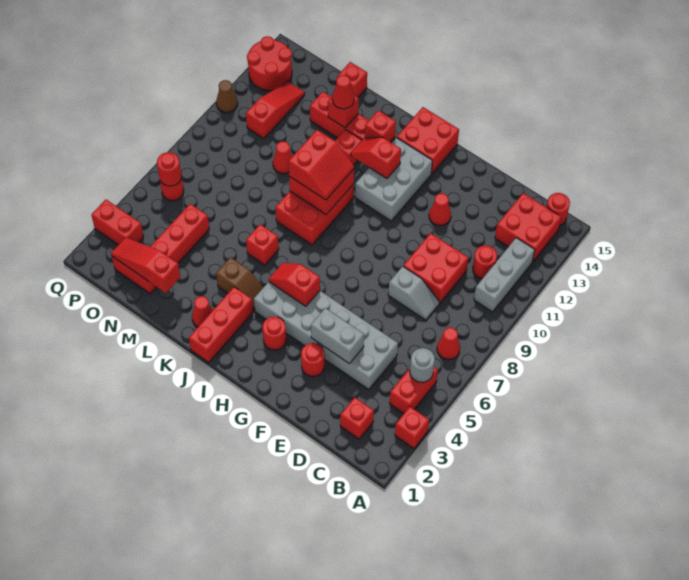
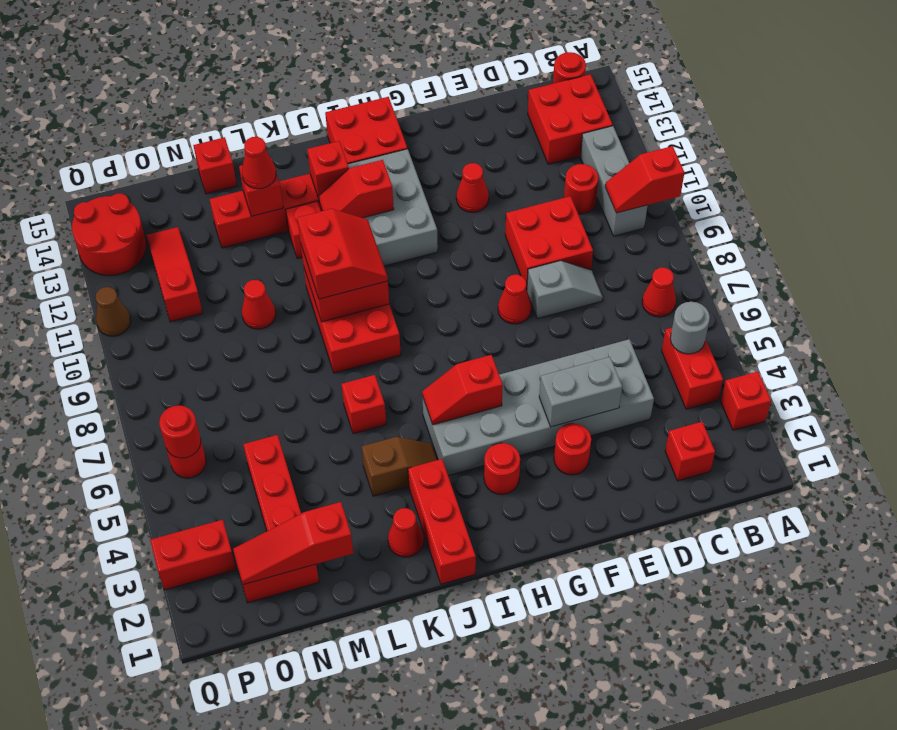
none -> red slope A10:B10 level 2 top A
none -> red cone F8 level 1

